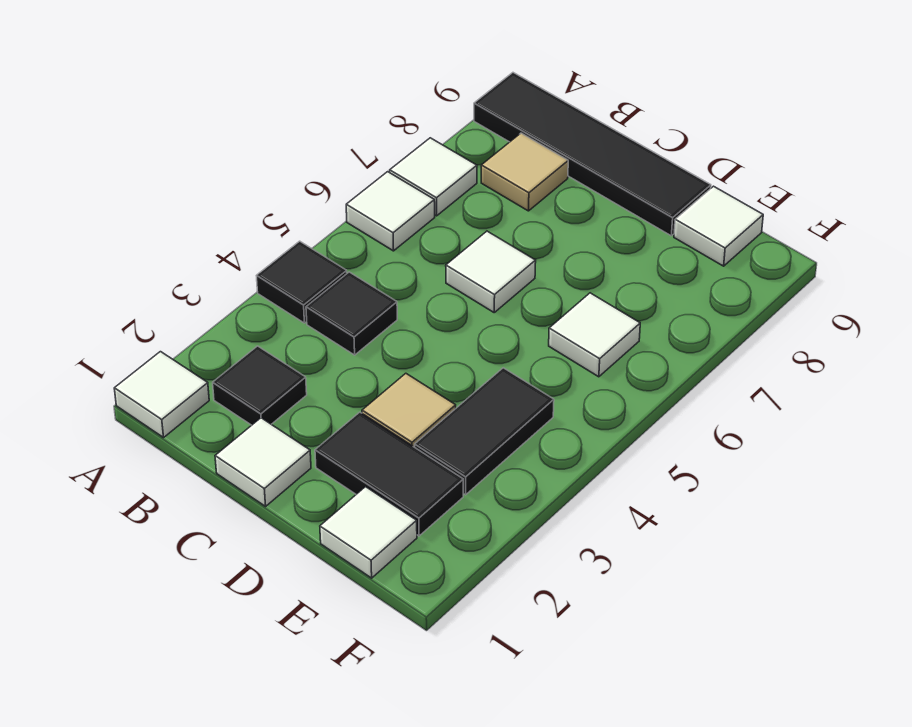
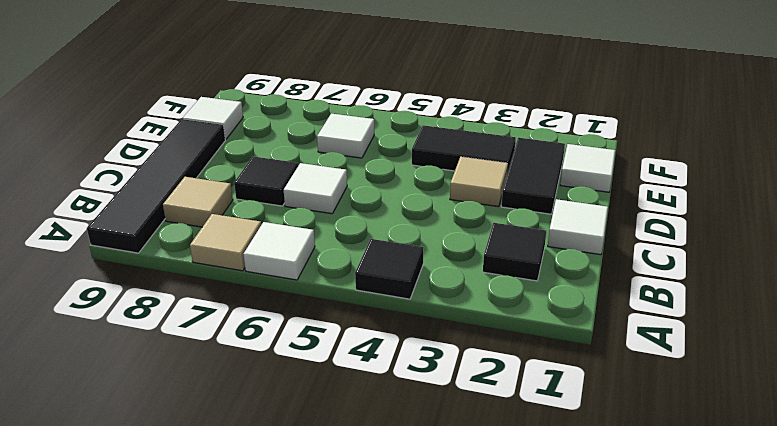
white tile A1 level 1 -> none
white tile A7 level 1 -> tan tile A7 level 1
black tile B4 level 1 -> black tile C7 level 1

